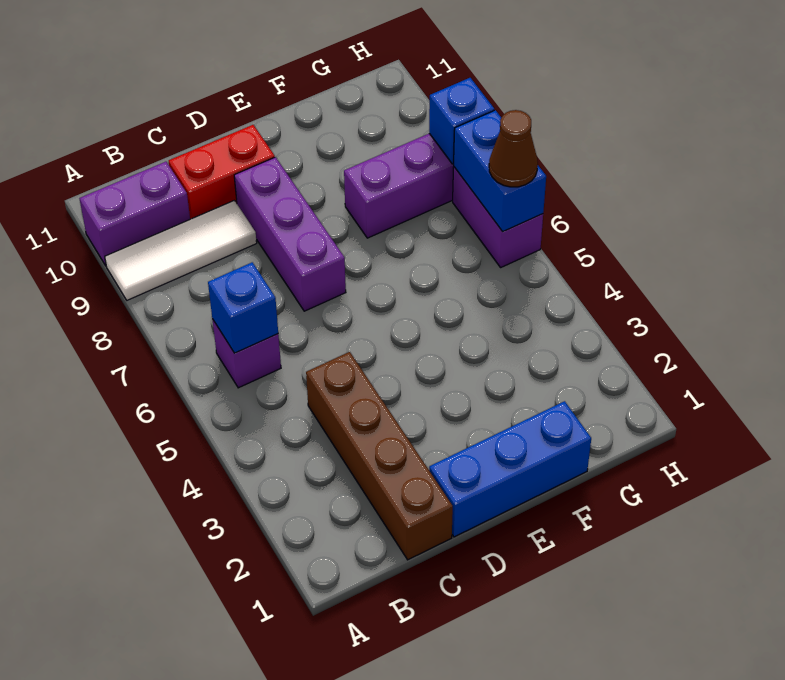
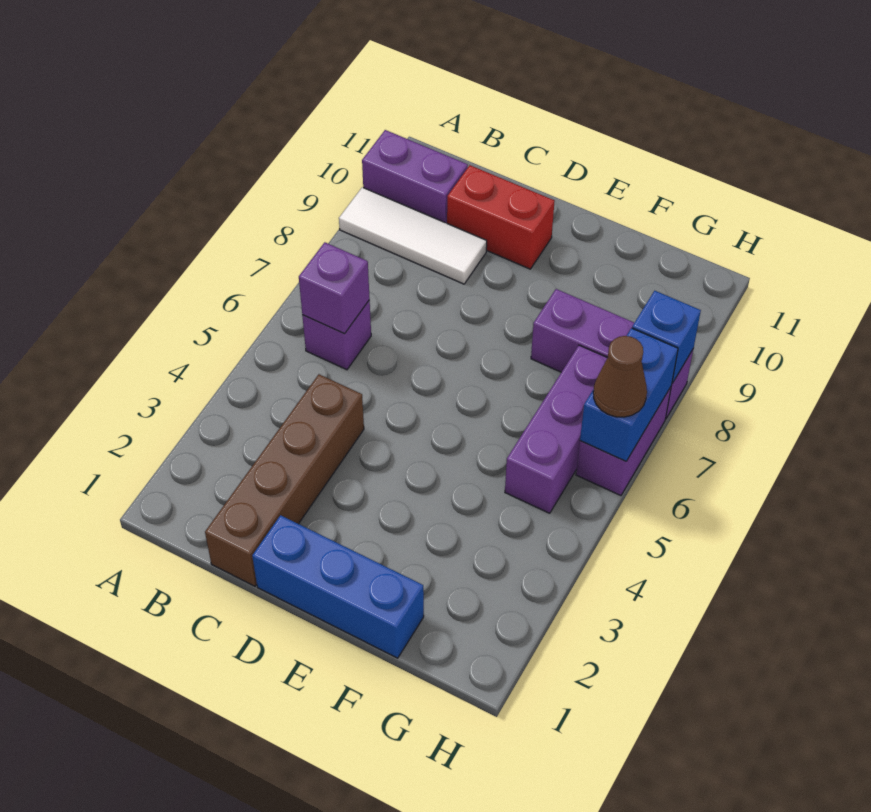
blue brick B6 level 2 -> purple brick B6 level 2
purple brick D7:D9 level 1 -> purple brick G5:G7 level 1

